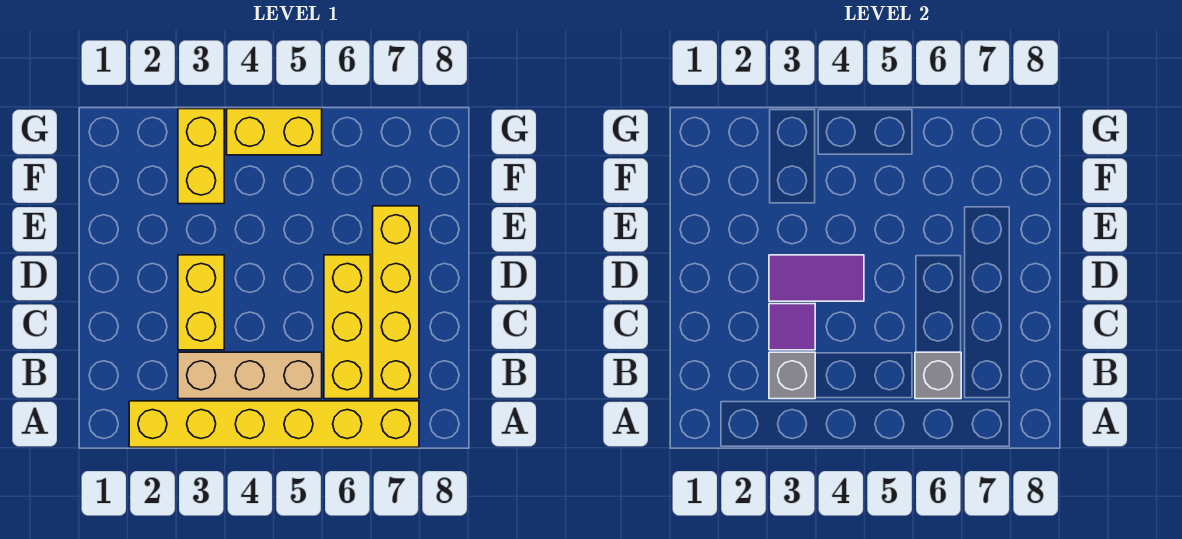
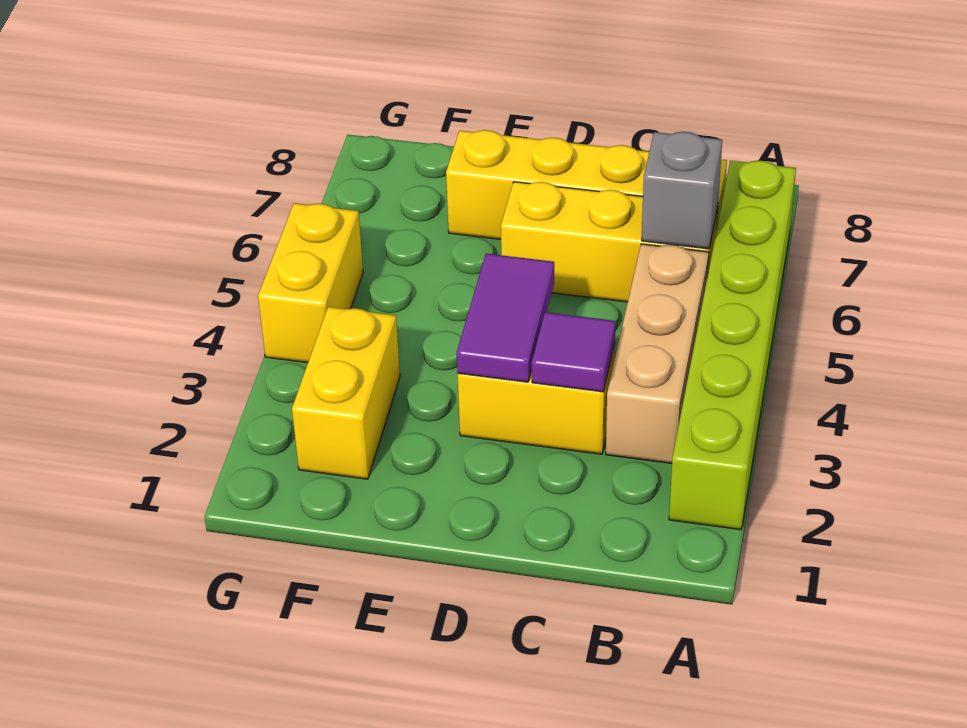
yellow brick A2:A7 level 1 -> lime brick A2:A7 level 1
grey brick B3 level 2 -> none
yellow brick F3:G3 level 1 -> yellow brick F2:F3 level 1

